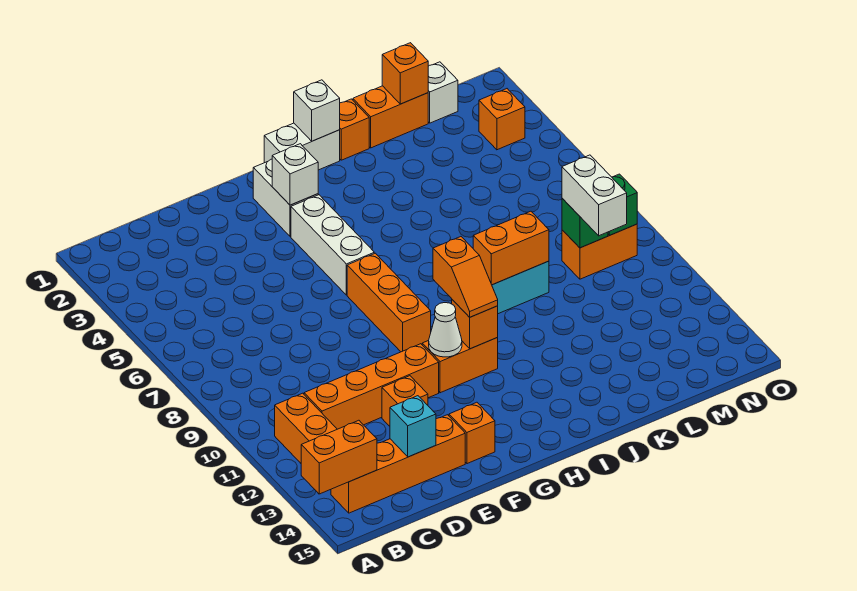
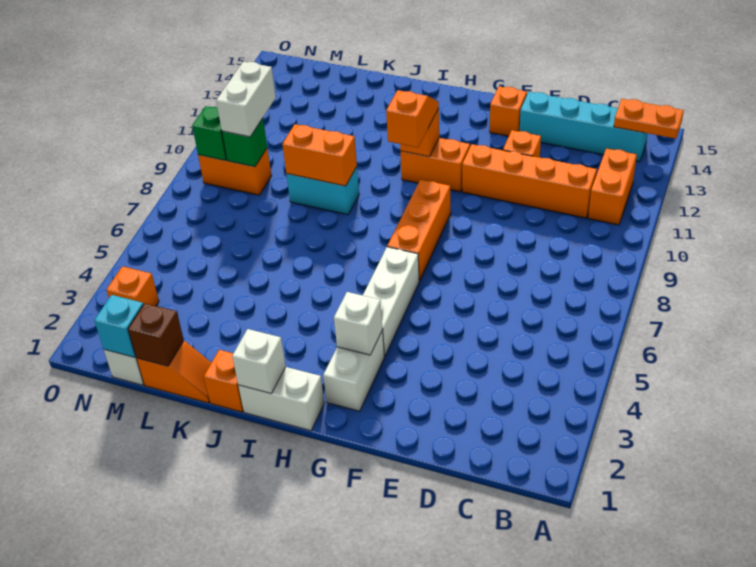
orange brick A14:B14 level 2 -> orange plate A14:B14 level 2
orange brick B14:E14 level 1 -> cyan brick B14:E14 level 1
cyan brick D14 level 2 -> cyan brick M1 level 2
white cone G11 level 2 -> none
orange brick K1:L1 level 1 -> orange slope K1:L1 level 1 top L
orange brick L1 level 2 -> brown brick L1 level 2

